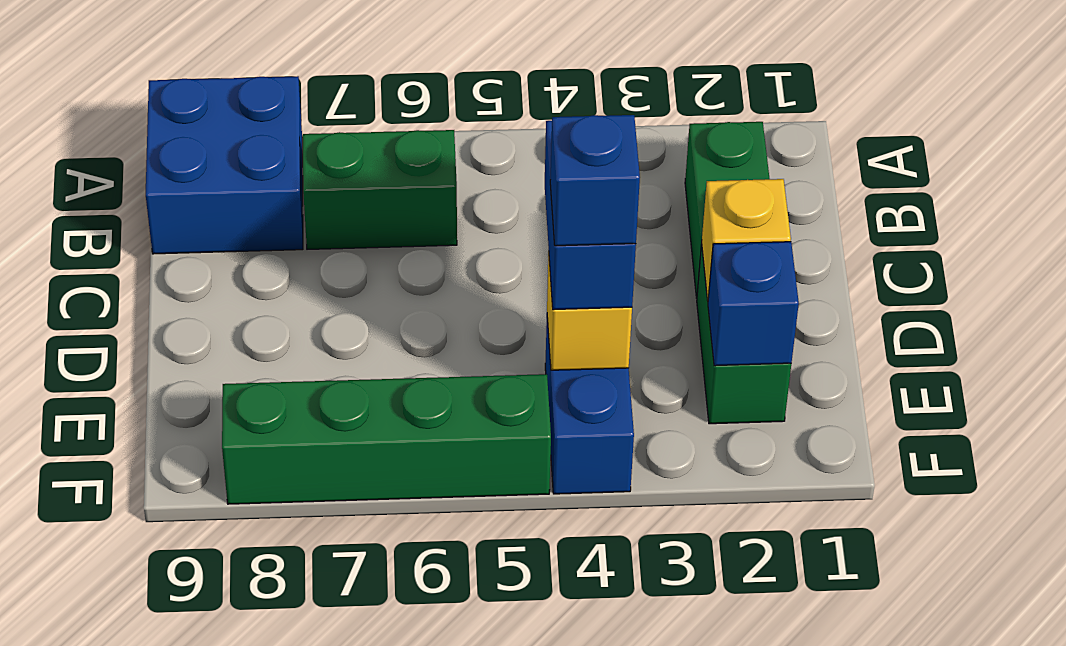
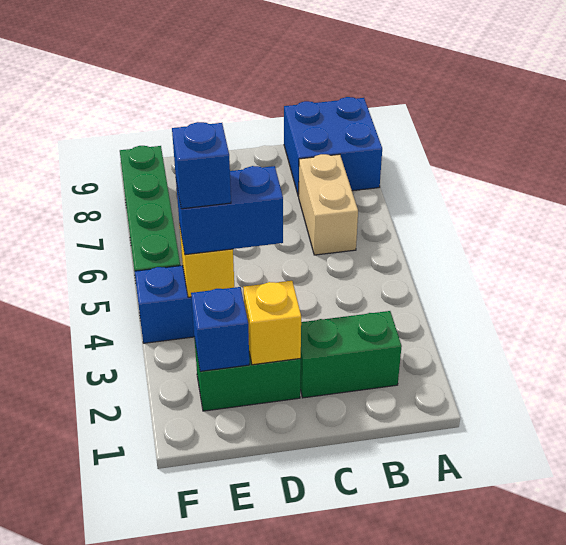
green brick B6:B7 level 1 -> tan brick B6:B7 level 1

